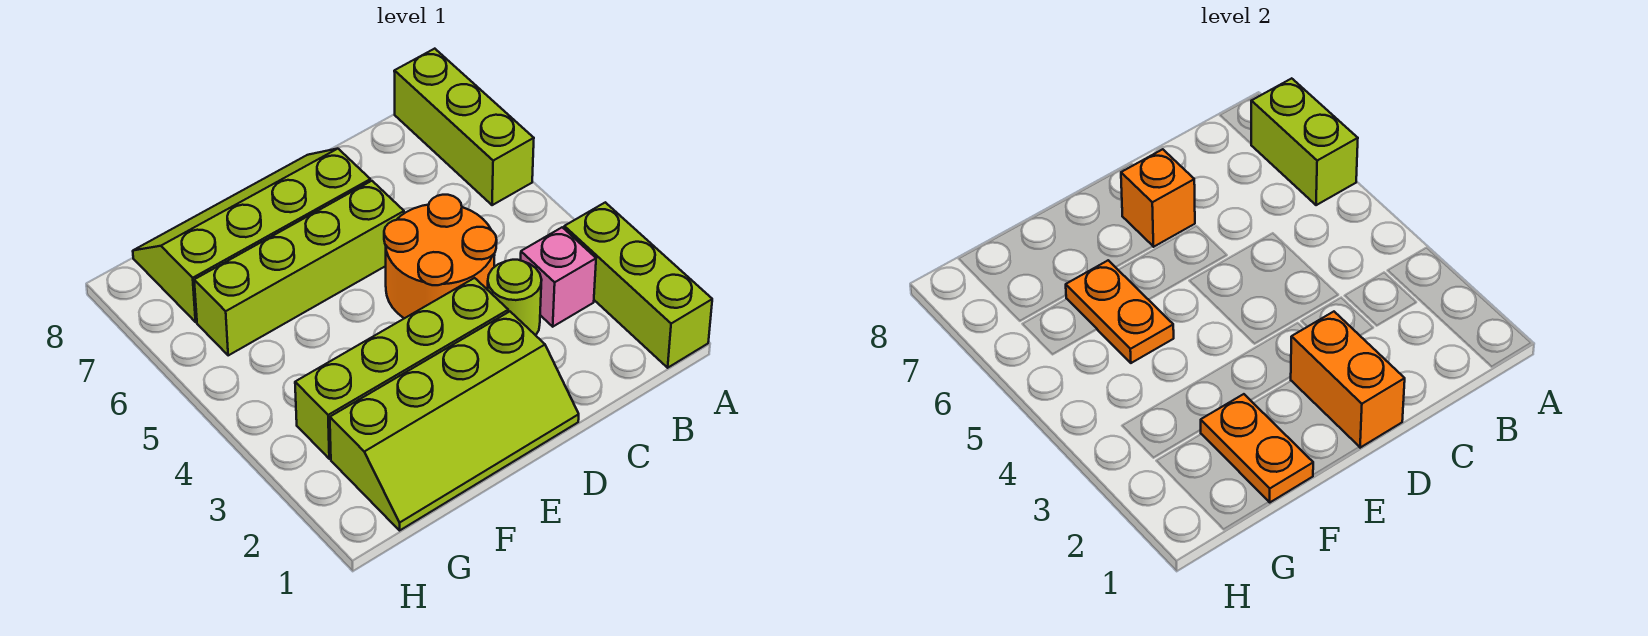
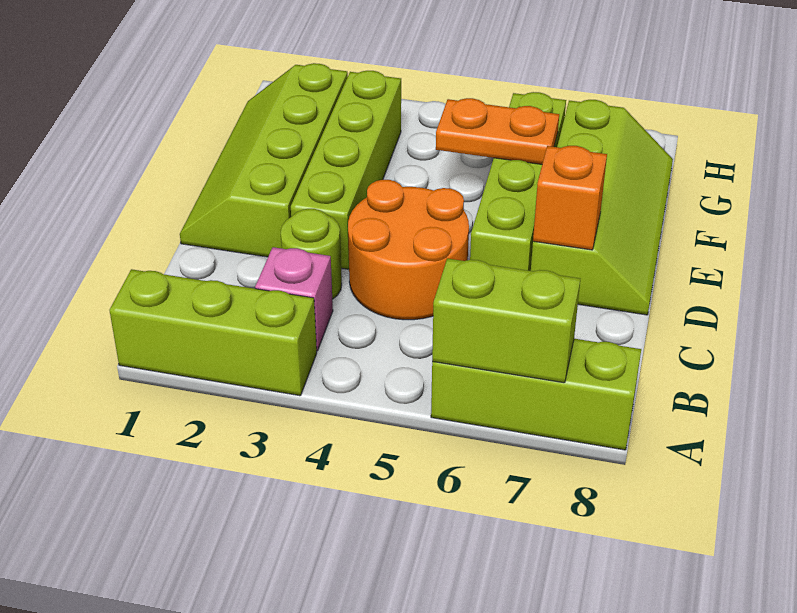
orange brick D1:D2 level 2 -> none
orange plate F1:F2 level 2 -> none

